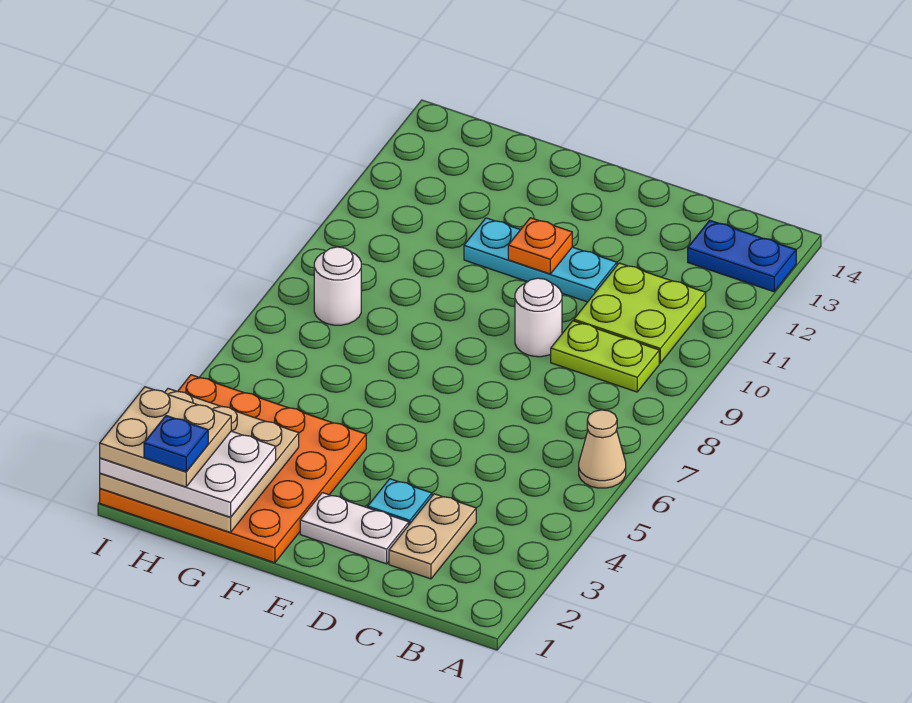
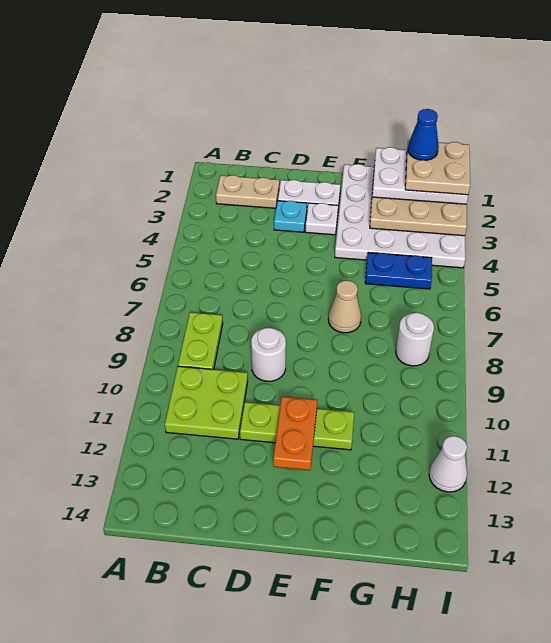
tan cone A6 level 1 -> tan cone F7 level 1
blue plate A13:B13 level 1 -> blue plate G5:H5 level 1
lime plate B9:C9 level 1 -> lime plate B8:B9 level 1
tan plate C2:C3 level 1 -> tan plate B2:C2 level 1
cyan plate D11:F11 level 1 -> lime plate D11:F11 level 1
none -> white plate E3 level 1
orange plate E11 level 2 -> orange plate E11:E12 level 2
orange plate F1:I4 level 1 -> white plate F1:I4 level 1
blue plate H1 level 5 -> blue cone H1 level 5
none -> white cone I12 level 1

